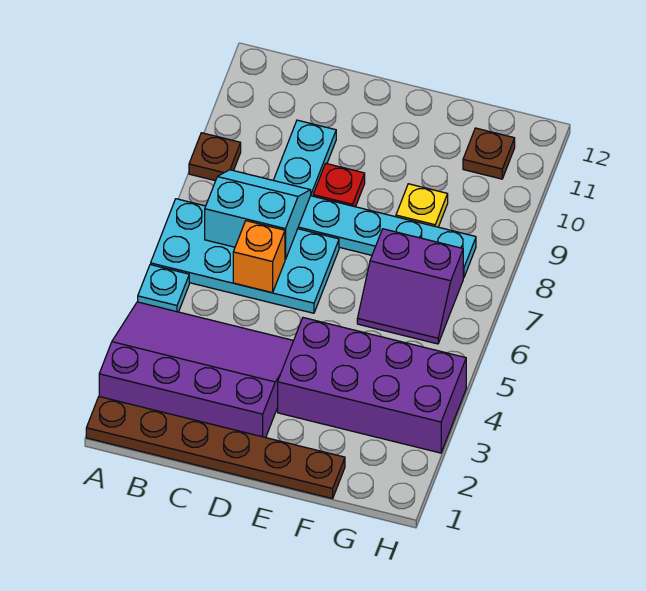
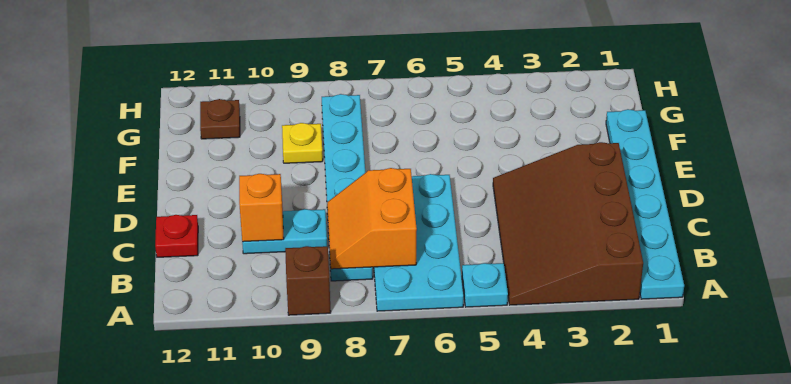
brown plate A1:F1 level 1 -> cyan plate A1:F1 level 1
purple slope A2:D4 level 1 top 2 -> brown slope A2:D4 level 1 top 2
brown plate A9 level 1 -> brown brick A9 level 1
cyan slope B7:C8 level 2 top 7 -> orange slope B7:C8 level 2 top 7
orange brick C6 level 2 -> orange brick C10 level 2
red plate D9 level 1 -> red plate C12 level 1
purple brick E3:H4 level 1 -> none
purple slope F6:G7 level 1 top 7 -> none

